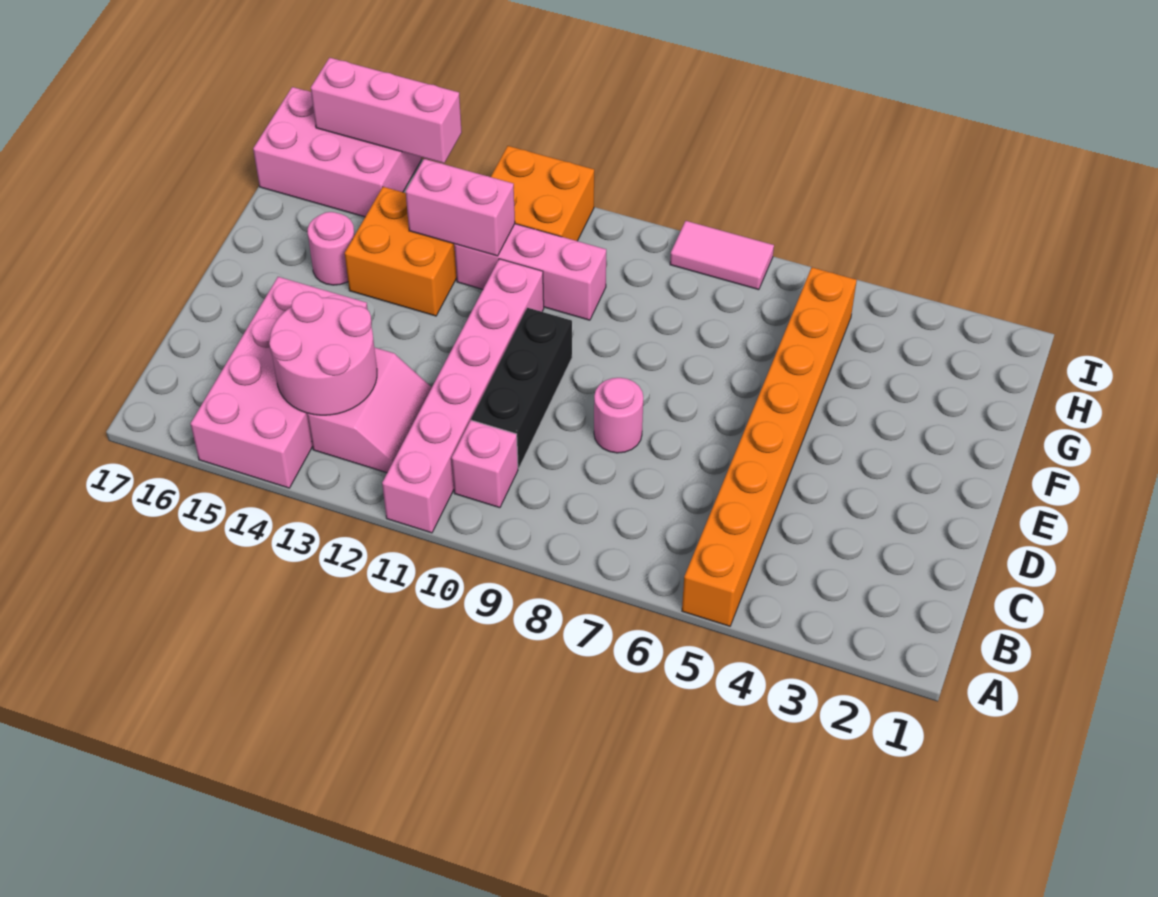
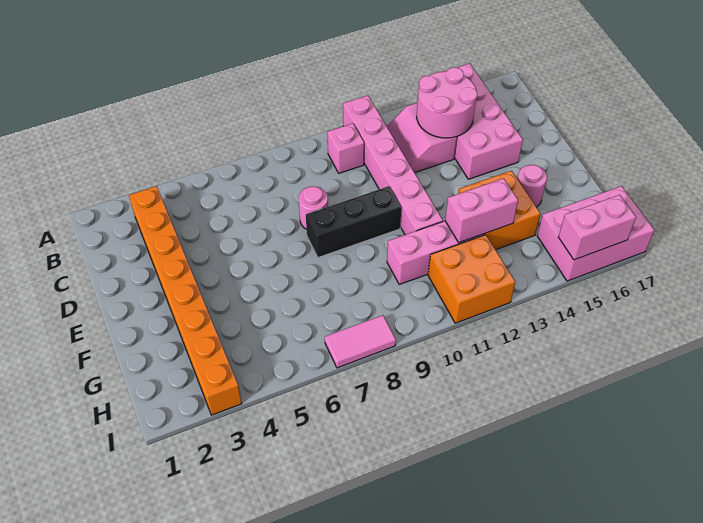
orange brick A5:H5 level 1 -> orange brick B3:I3 level 1
black brick C10:E10 level 1 -> black brick E8:E10 level 1
pink brick I14:I16 level 2 -> pink brick I15:I16 level 2

